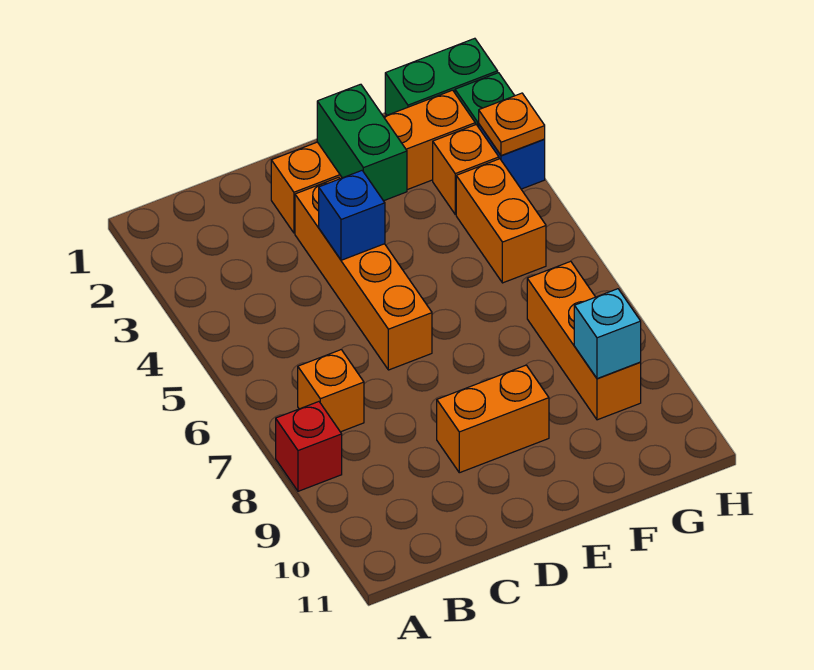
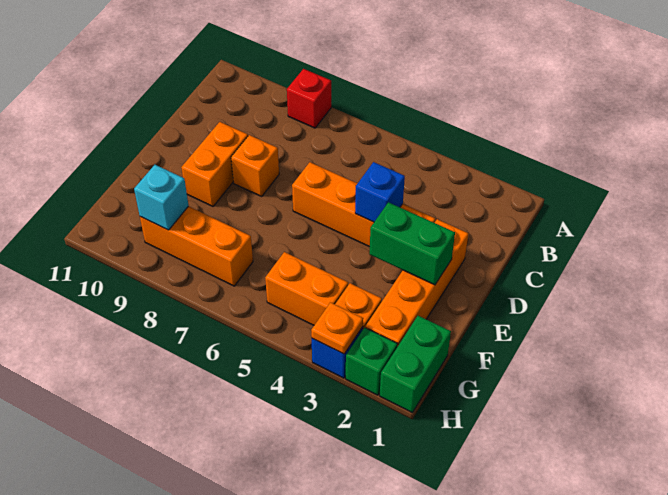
orange brick B7 level 1 -> orange brick D8 level 1

